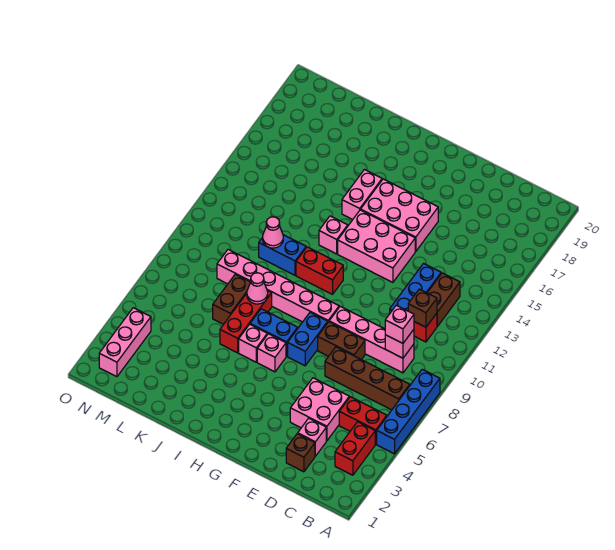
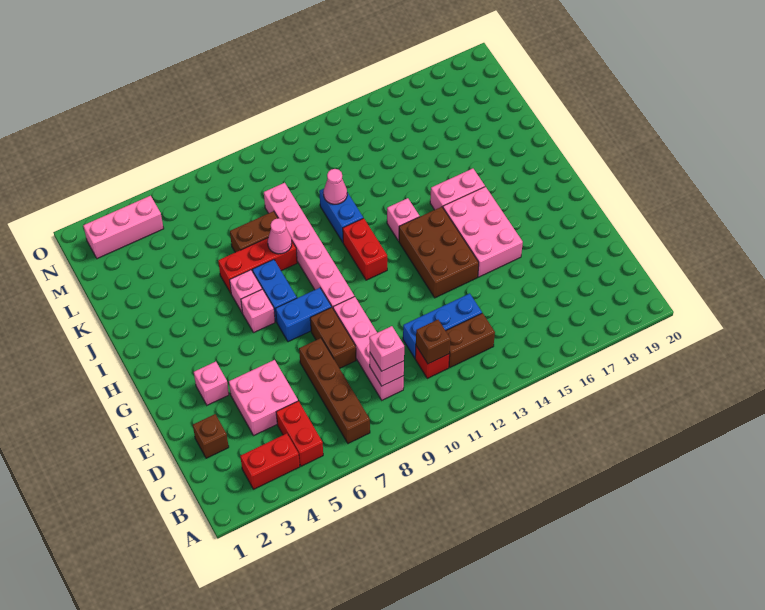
blue brick A5:A8 level 1 -> none
pink brick D3 level 1 -> pink brick F3 level 1
pink brick F13:H14 level 1 -> brown brick F13:H14 level 1

